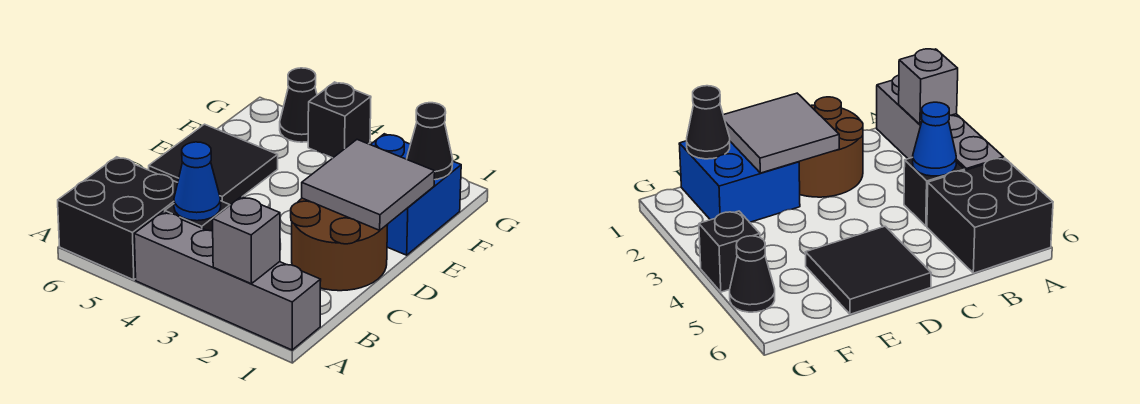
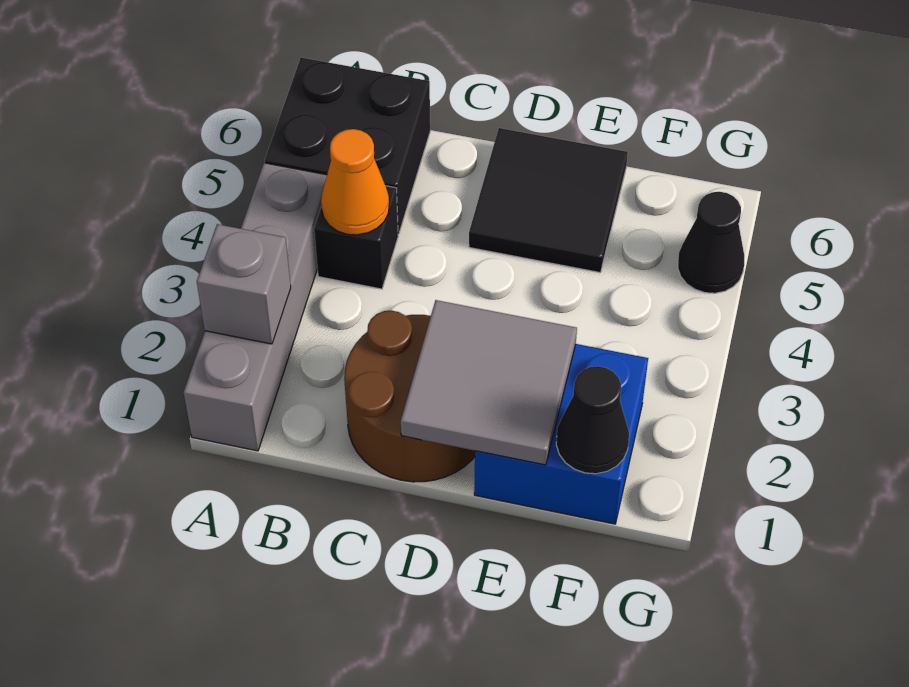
blue cone B4 level 2 -> orange cone B4 level 2
black brick G4 level 1 -> none

